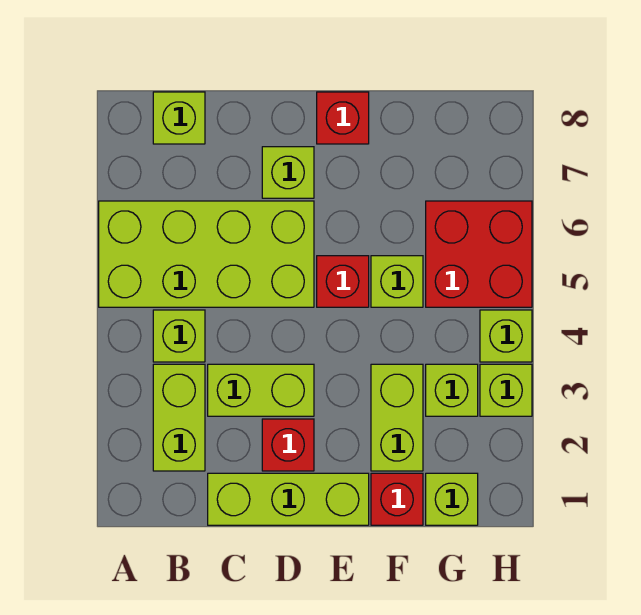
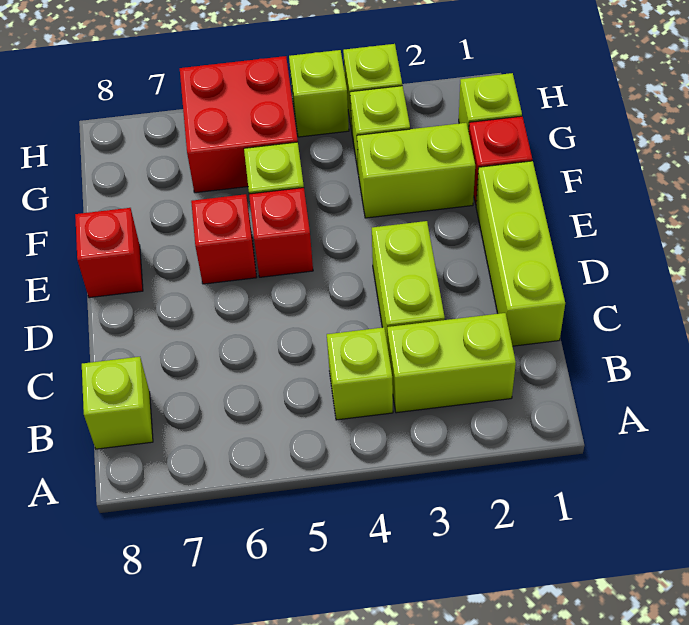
lime brick A5:D6 level 1 -> none
red brick D2 level 1 -> red brick E6 level 1
lime brick D7 level 1 -> none

